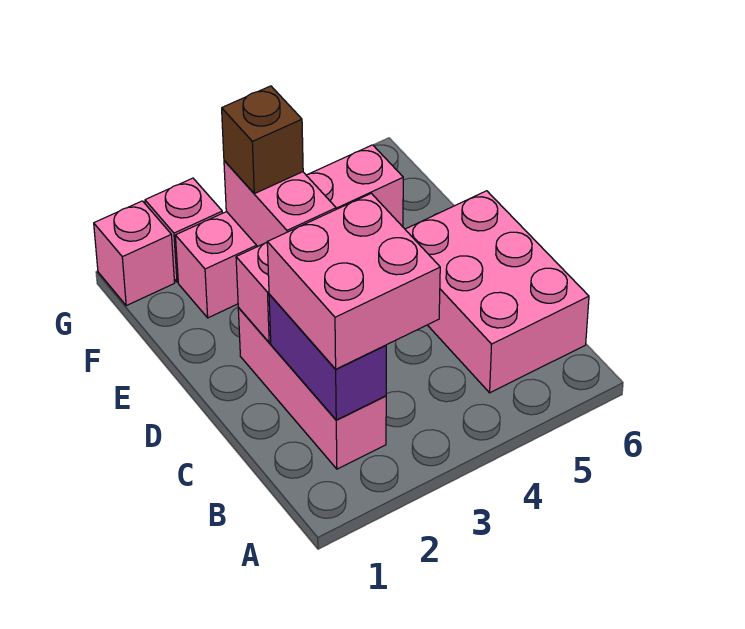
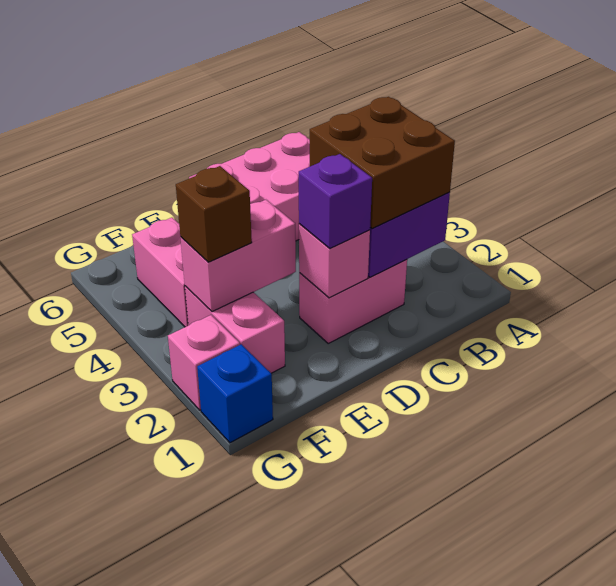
pink brick B2:D2 level 1 -> pink brick C2:D2 level 1
pink brick B2:C3 level 3 -> brown brick B2:C3 level 3
none -> purple brick D2 level 3
pink brick G1 level 1 -> blue brick G1 level 1

